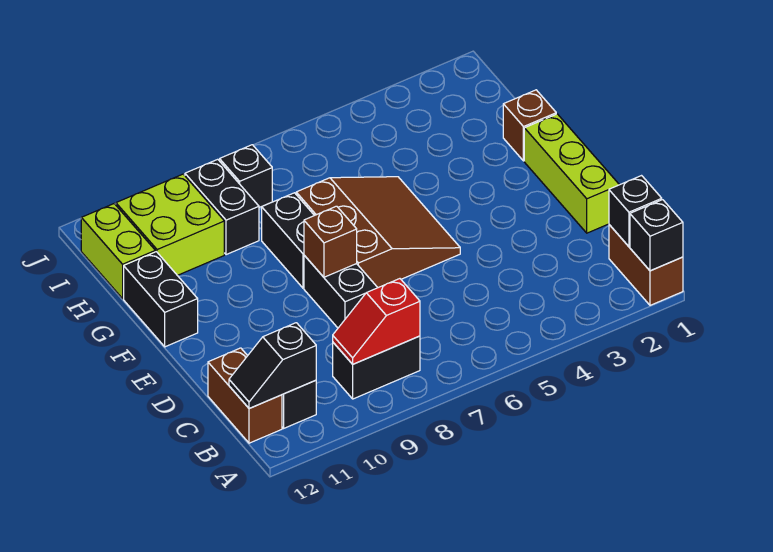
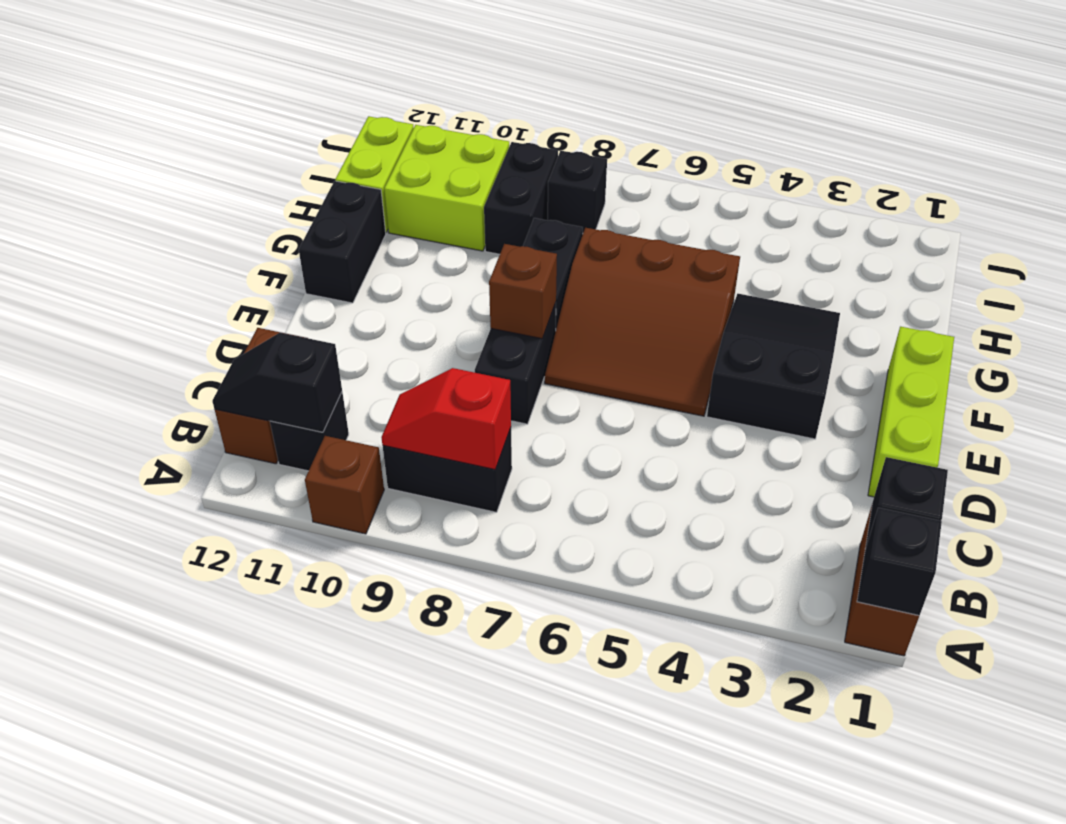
none -> black slope E3:G4 level 1 top E
brown slope E5:G7 level 1 top 7 -> brown slope E5:G7 level 1 top G
brown brick G1 level 1 -> brown brick A10 level 1

